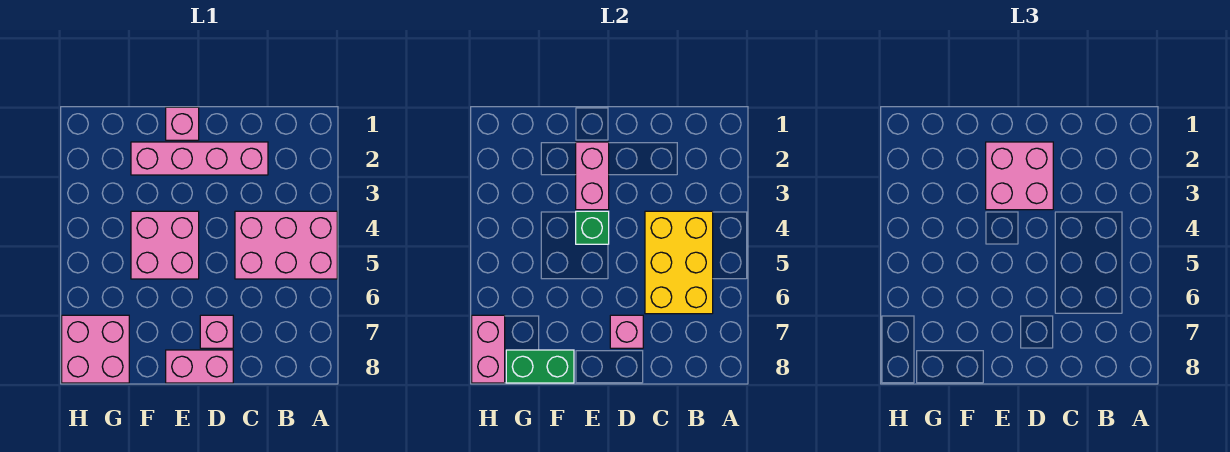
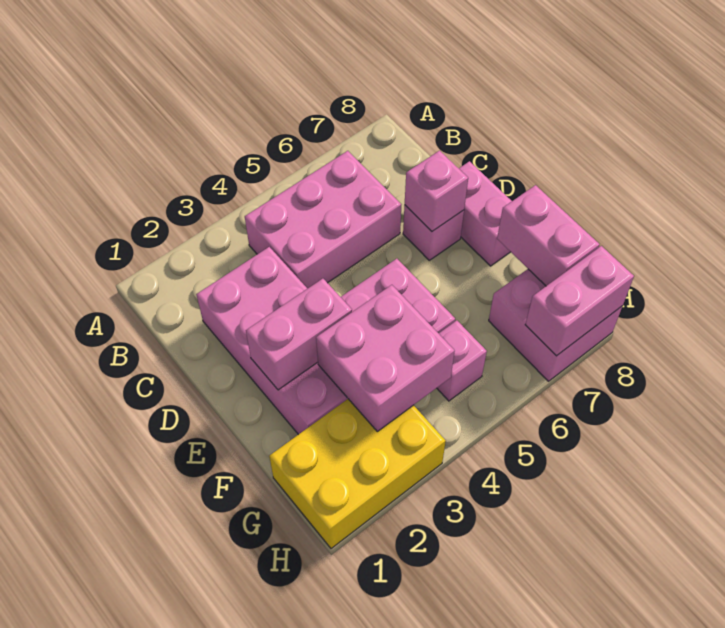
pink brick A4:C5 level 1 -> pink brick B4:C6 level 1
yellow brick B4:C6 level 2 -> yellow brick G1:H3 level 1
pink brick C2:F2 level 1 -> pink brick C2:F3 level 1
pink brick D2:E3 level 3 -> pink brick F3:G4 level 2
pink brick E1 level 1 -> pink brick G5 level 1
green brick E4 level 2 -> none
green brick F8:G8 level 2 -> pink brick F8:G8 level 2

